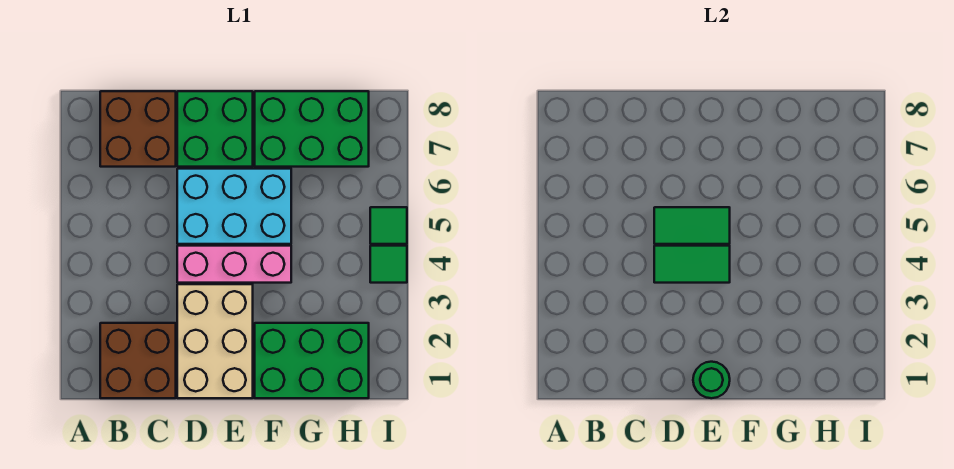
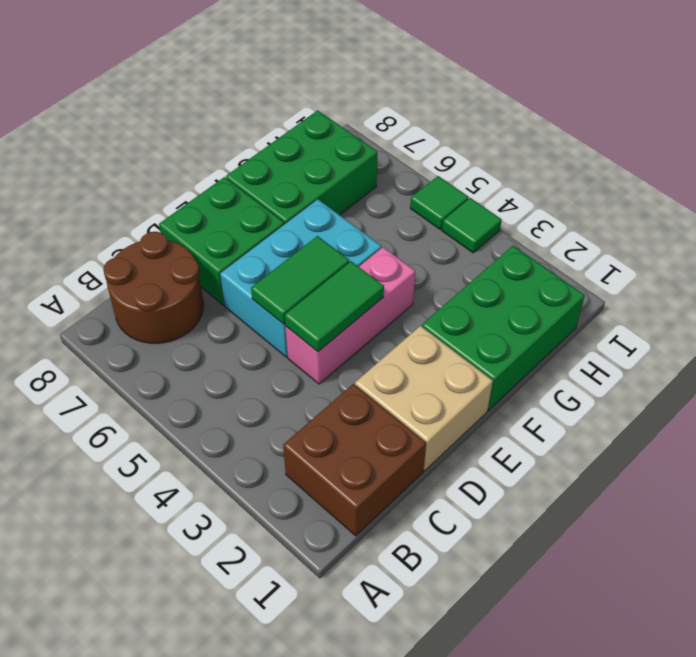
brown brick B7:C8 level 1 -> brown round brick B7:C8 level 1
tan brick D1:E3 level 1 -> tan brick D1:E2 level 1
green round brick E1 level 2 -> none

